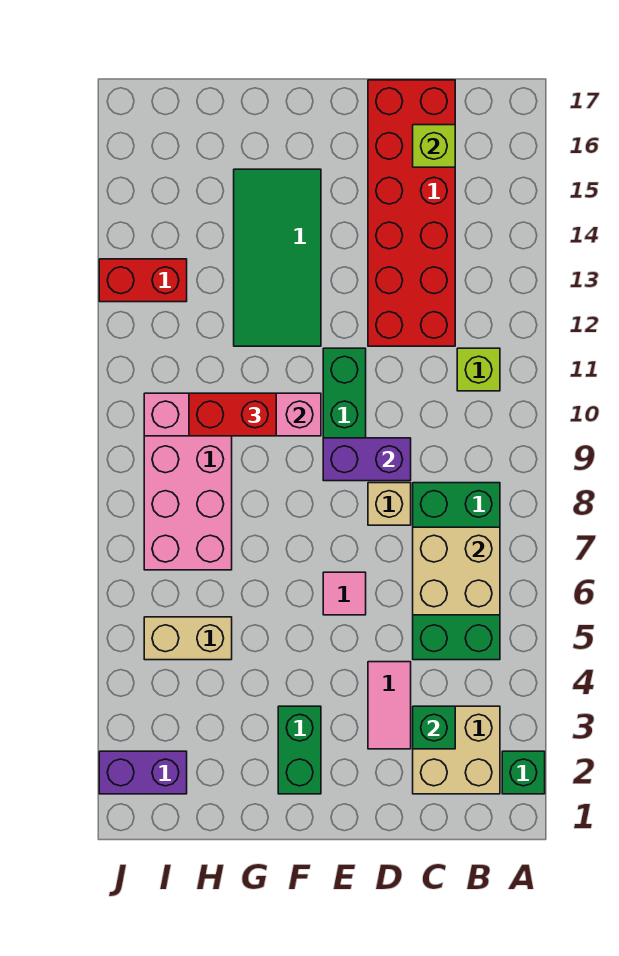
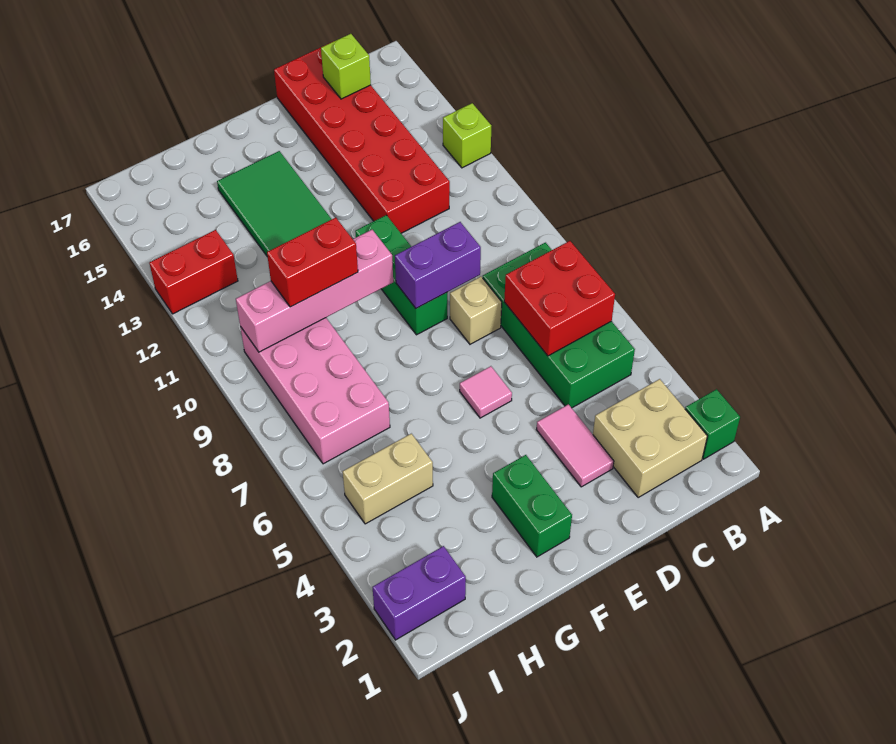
tan brick B6:C7 level 2 -> red brick B6:C7 level 2
lime brick B11 level 1 -> lime brick A13 level 1
green brick C3 level 2 -> none

